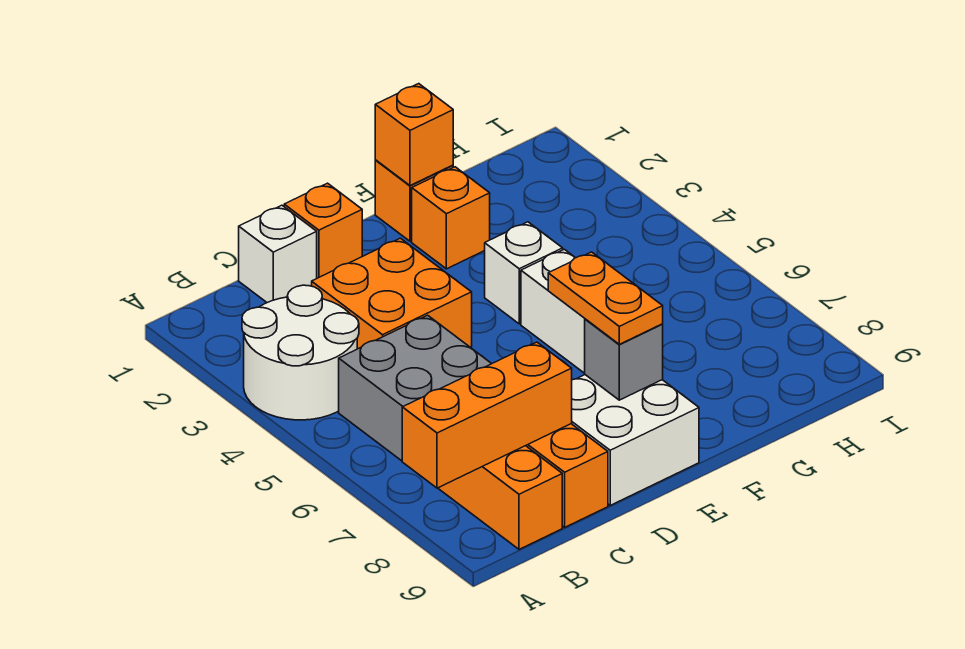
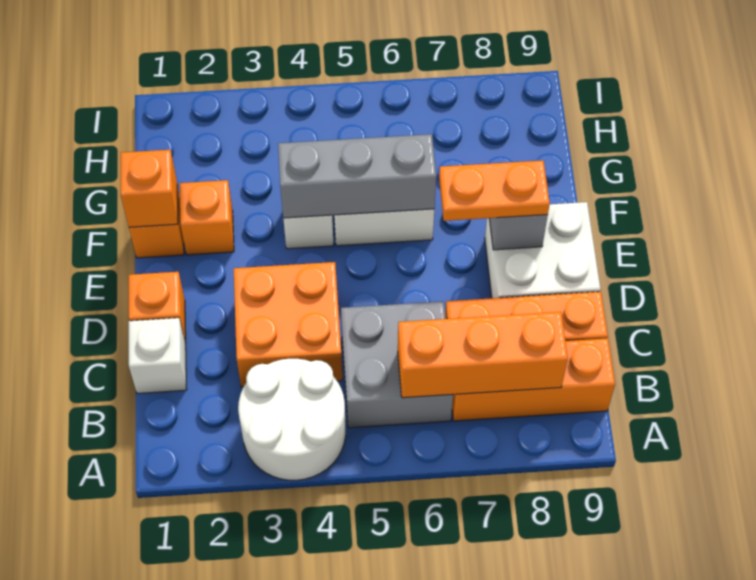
orange brick A8:C8 level 2 -> orange brick B6:B8 level 2
none -> grey brick F4:F6 level 2

